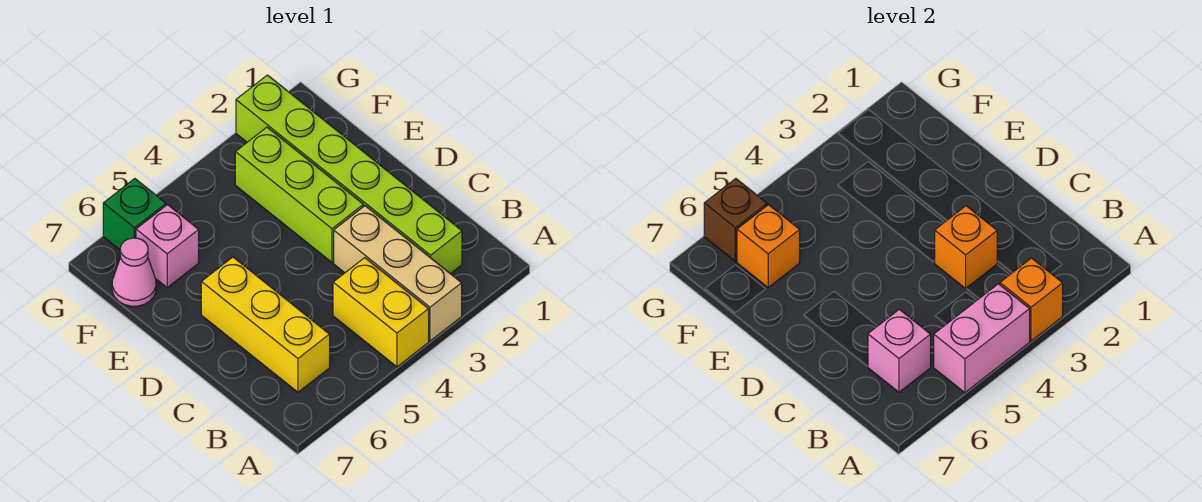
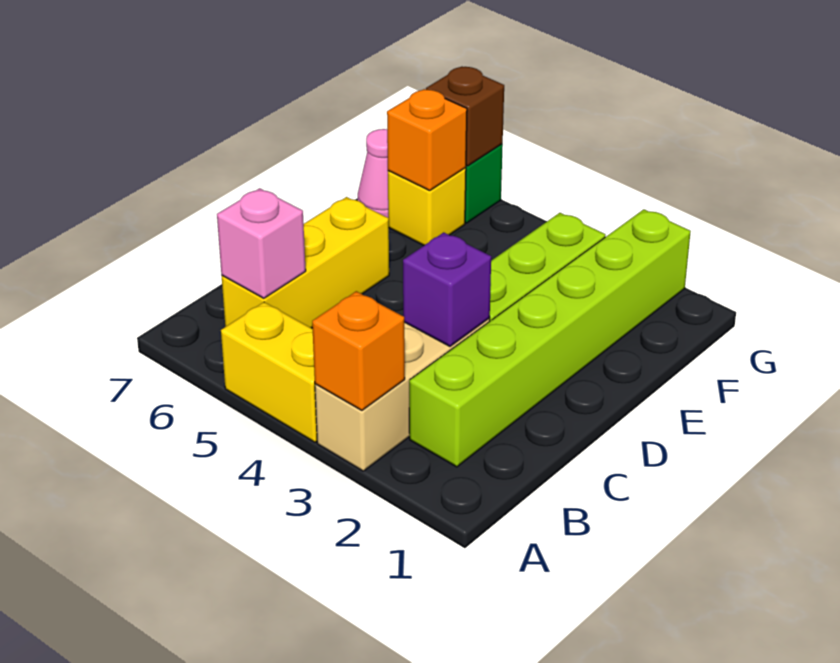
yellow brick A4:B4 level 1 -> yellow brick A4:A5 level 1
pink brick A4:A5 level 2 -> none
orange brick C3 level 2 -> purple brick C3 level 2
pink brick F6 level 1 -> yellow brick F6 level 1

